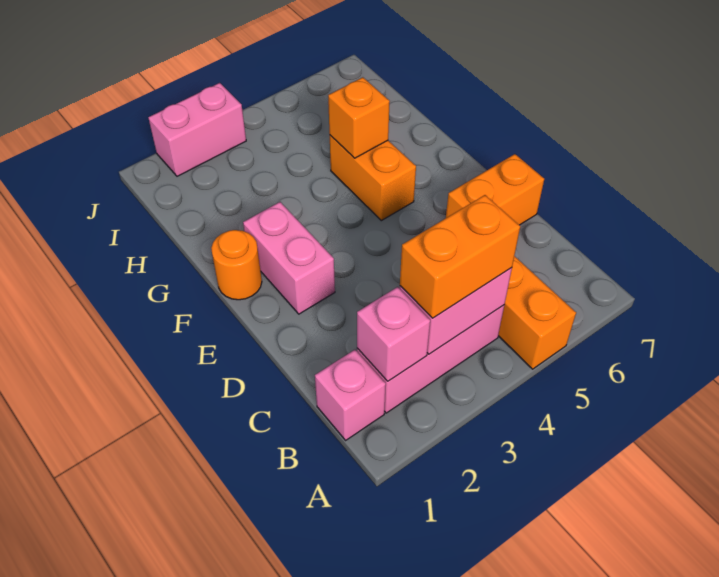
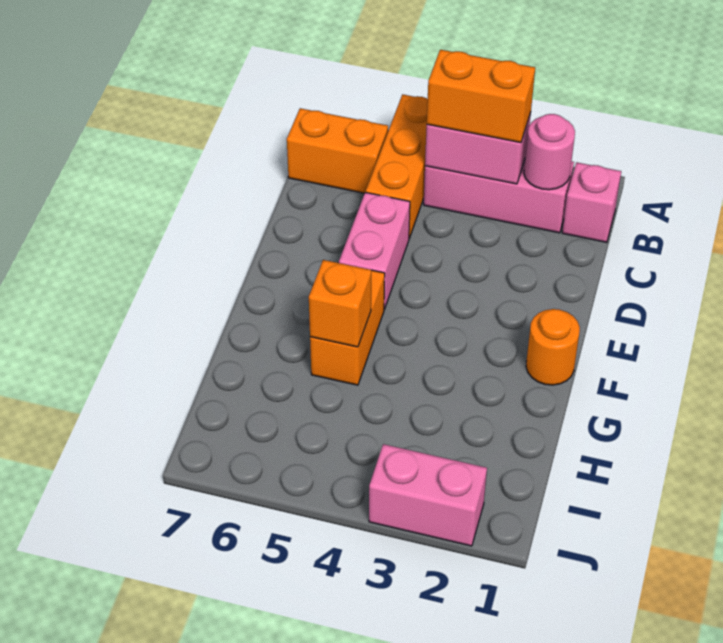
pink brick B2 level 2 -> pink round brick B2 level 2
orange brick D6:D7 level 1 -> orange brick B6:B7 level 1
pink brick E2:F2 level 1 -> pink brick D5:E5 level 1

